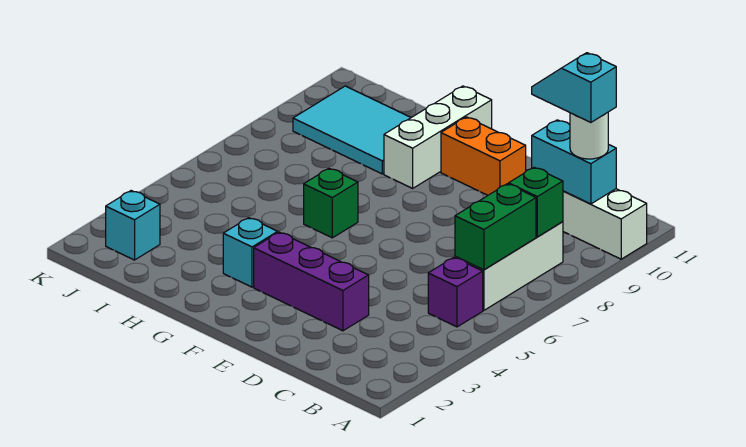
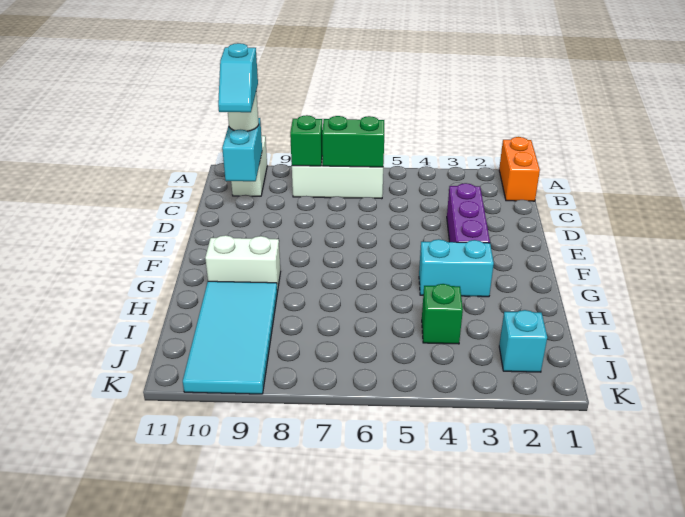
purple brick B5 level 1 -> none
orange brick E10:F10 level 1 -> orange brick A1:B1 level 1
cyan brick G3 level 1 -> cyan brick G3:G4 level 1
green brick G6 level 1 -> green brick I4 level 1
white brick G9:G11 level 1 -> white brick G9:G10 level 1
cyan tile H9:J10 level 1 -> cyan tile H9:K10 level 1

